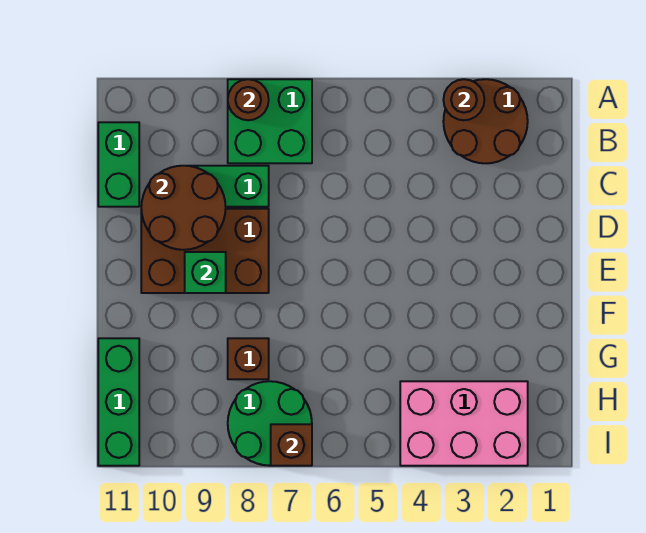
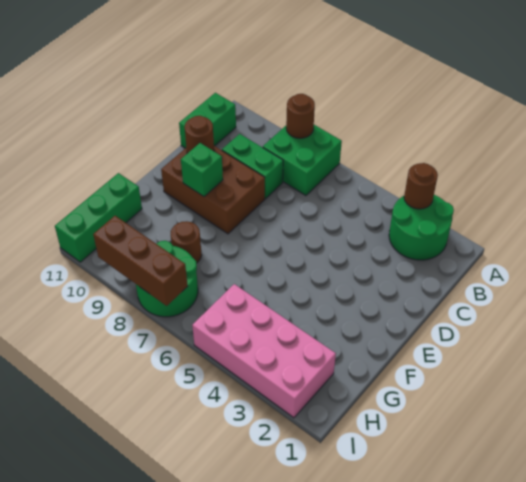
brown round brick A2:B3 level 1 -> green round brick A2:B3 level 1
brown round brick C9:D10 level 2 -> brown round brick D10 level 2
brown brick G8 level 1 -> brown round brick G8 level 1
pink brick H2:I4 level 1 -> pink brick H2:I5 level 1
brown brick I7 level 2 -> brown brick I7:I9 level 2

